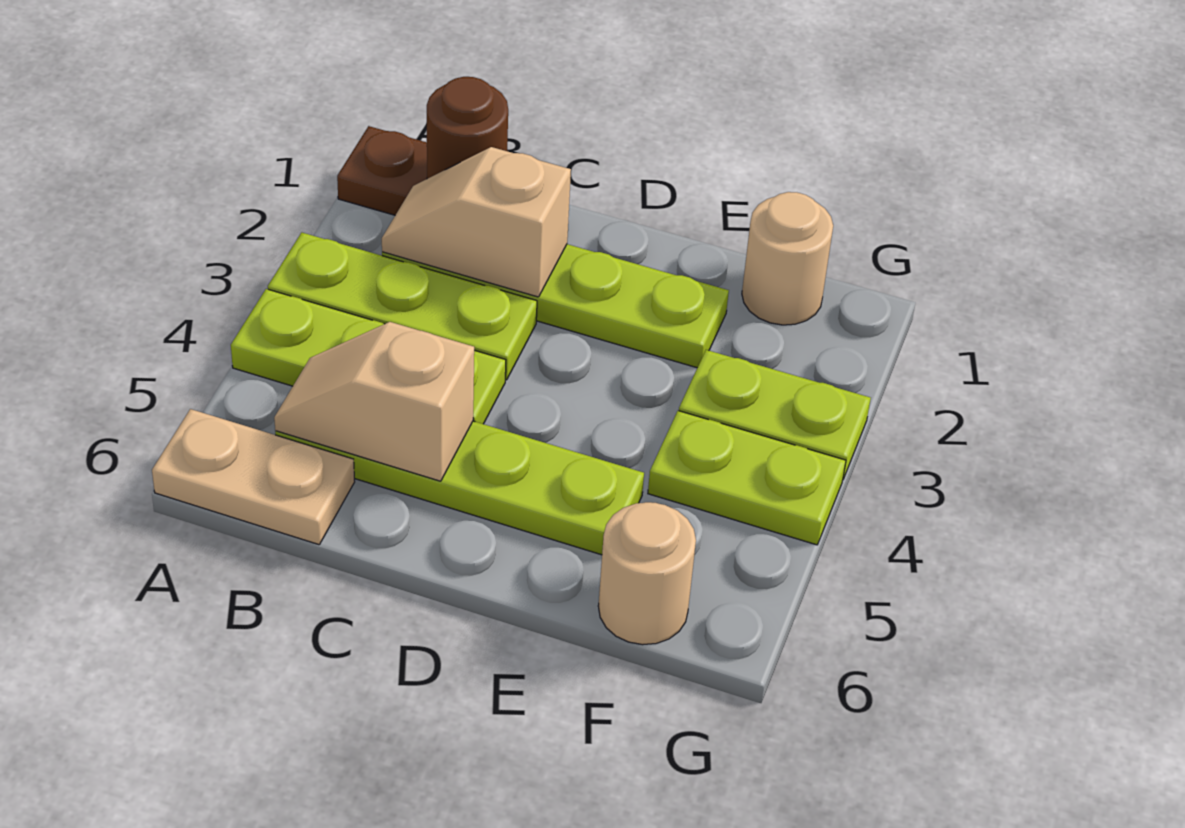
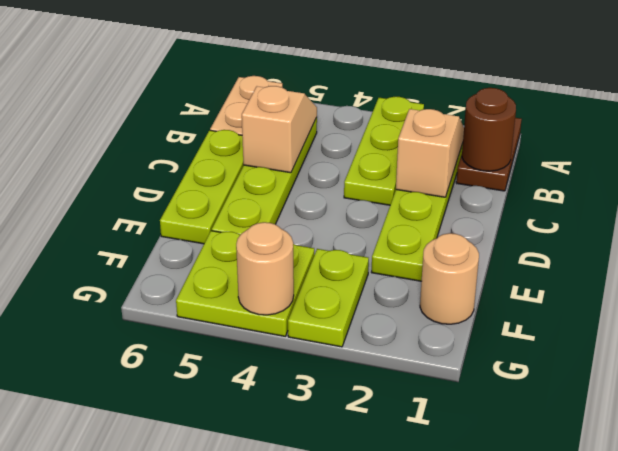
lime plate A4:C4 level 1 -> lime plate C6:E6 level 1
lime plate F4:G4 level 1 -> lime plate F4:G5 level 1
tan round brick F6 level 1 -> tan round brick G4 level 2

